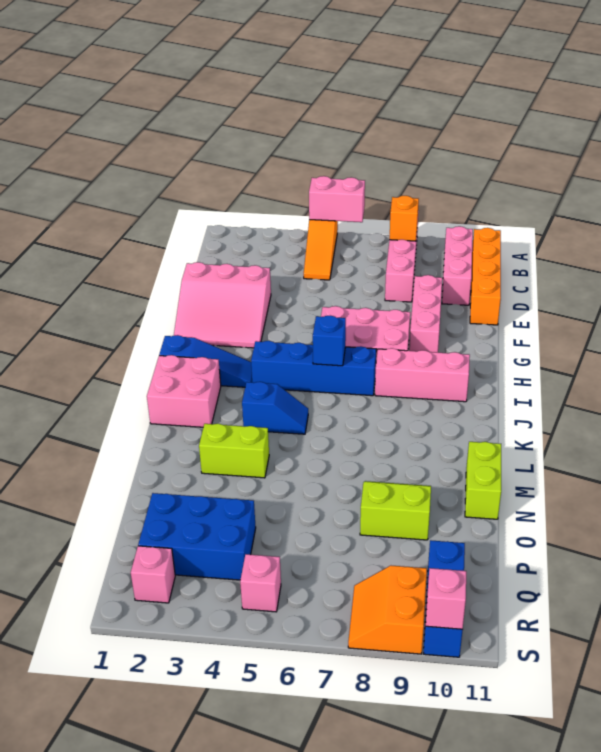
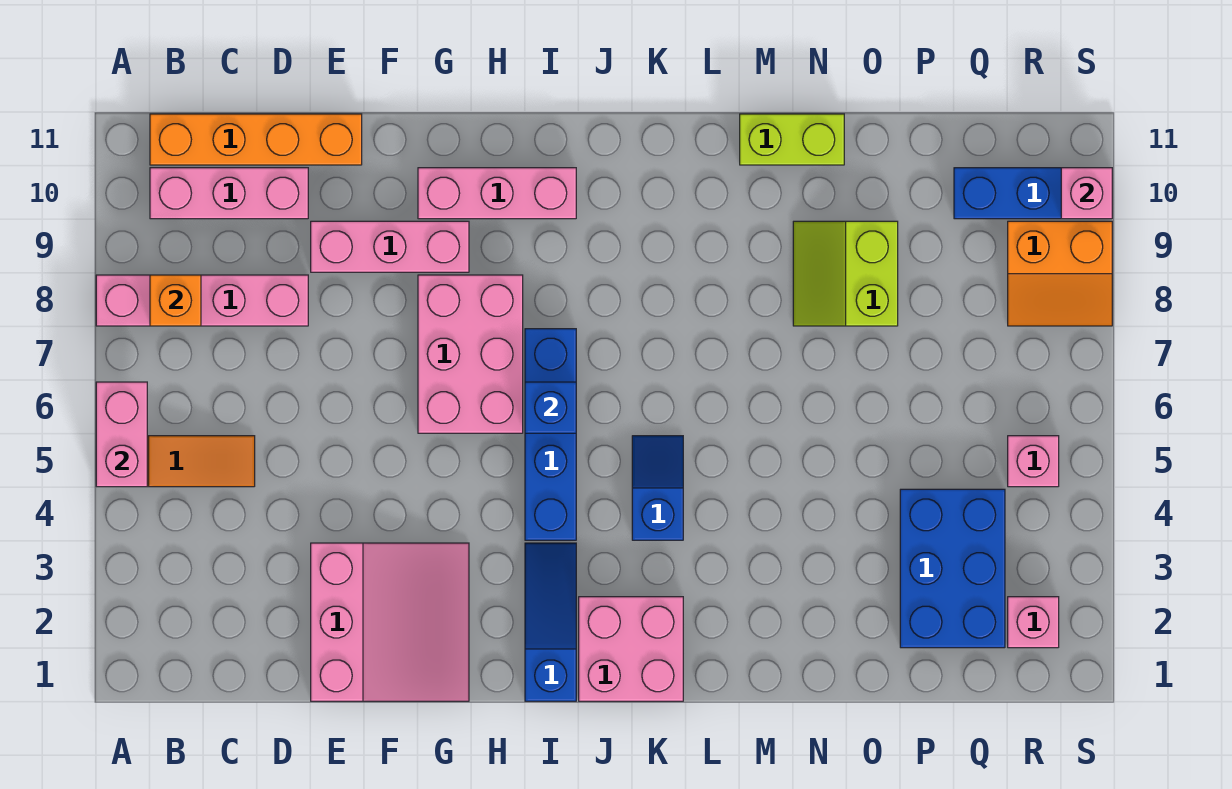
pink brick I8:I10 level 1 -> pink brick G10:I10 level 1
lime brick M3:M4 level 1 -> none

